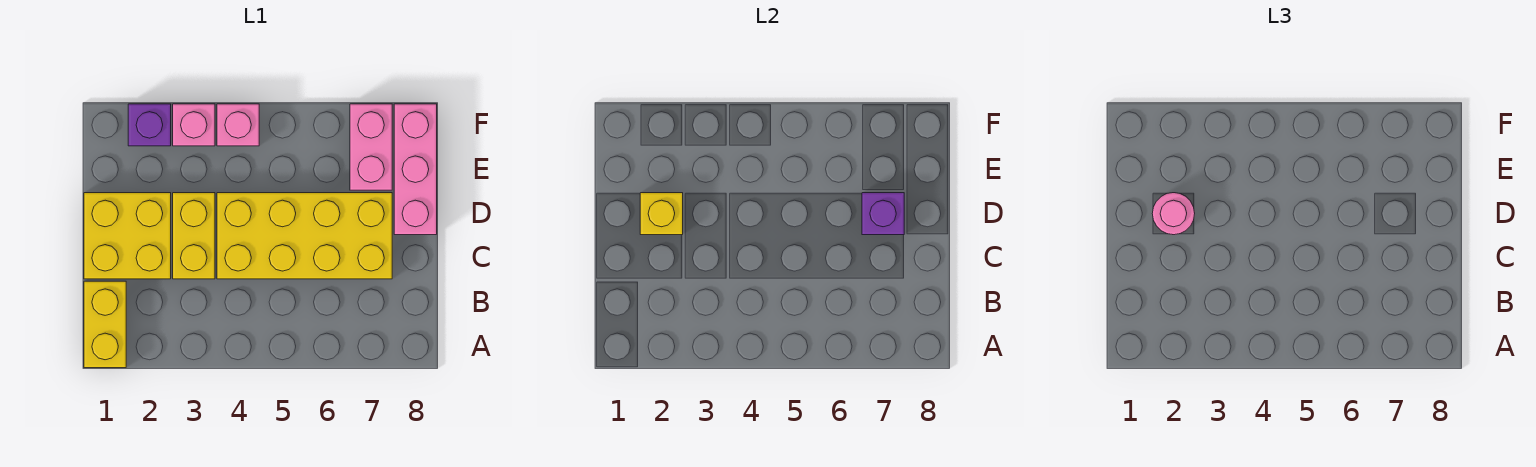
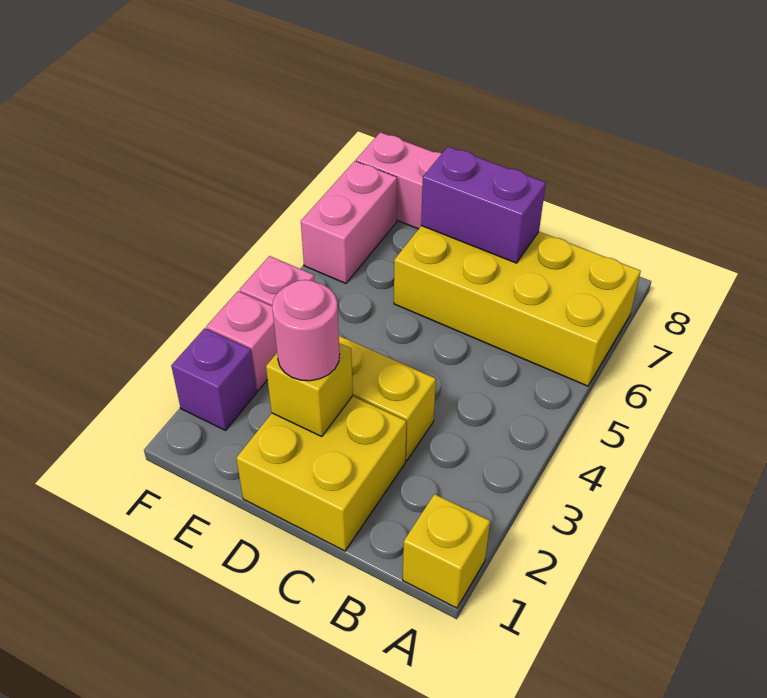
yellow brick A1:B1 level 1 -> yellow brick A1 level 1
yellow brick C4:D7 level 1 -> yellow brick A6:D7 level 1
purple brick D7 level 2 -> purple brick C7:D7 level 2
pink brick E7:F7 level 1 -> pink brick F6:F7 level 1

